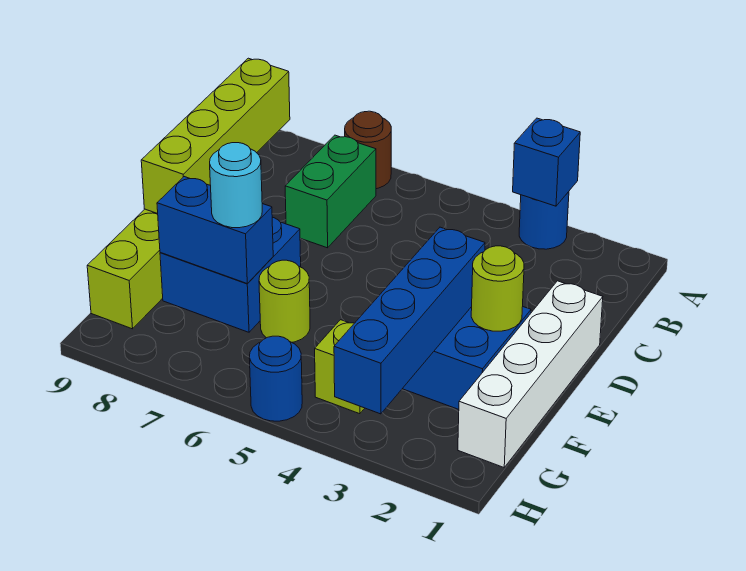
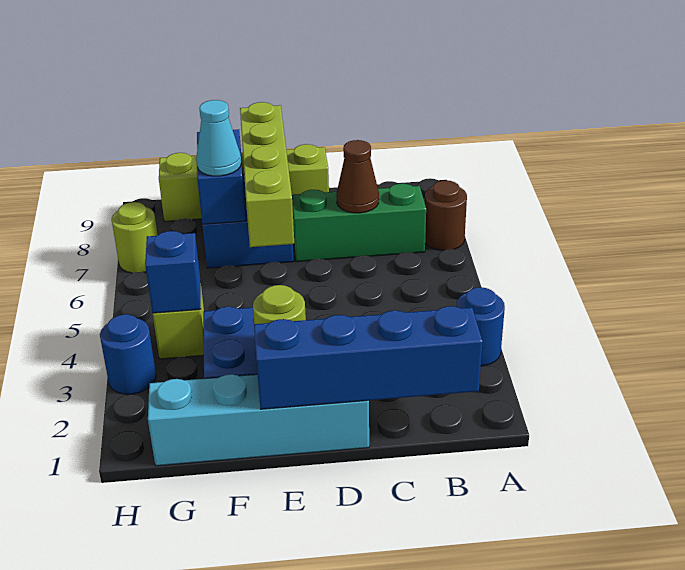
blue brick A3 level 2 -> blue brick G4 level 2
green brick B7:C7 level 1 -> green brick B7:D7 level 1
lime brick B9:E9 level 2 -> lime brick E6:E9 level 2
none -> brown cone C7 level 2
white brick D1:G1 level 1 -> cyan brick D1:G1 level 1
blue brick E3:H3 level 2 -> blue brick B1:E1 level 2
lime round brick F6 level 1 -> lime round brick H7 level 1
cyan round brick F7 level 3 -> cyan cone F7 level 3
blue round brick H5 level 1 -> blue round brick H3 level 1

